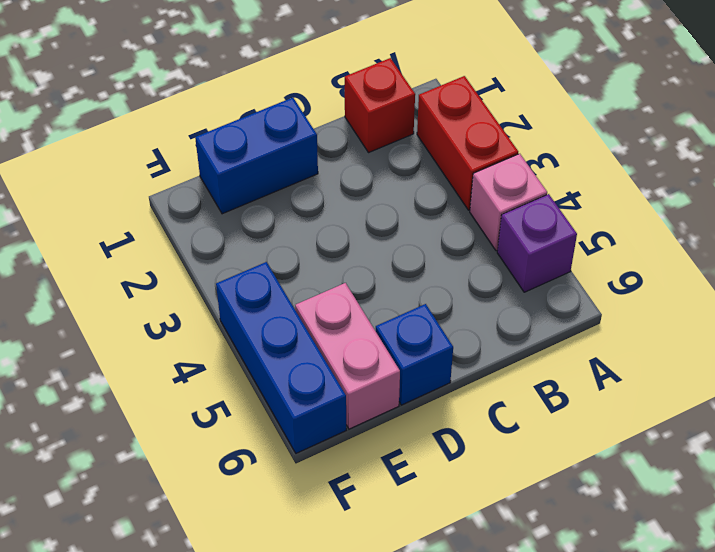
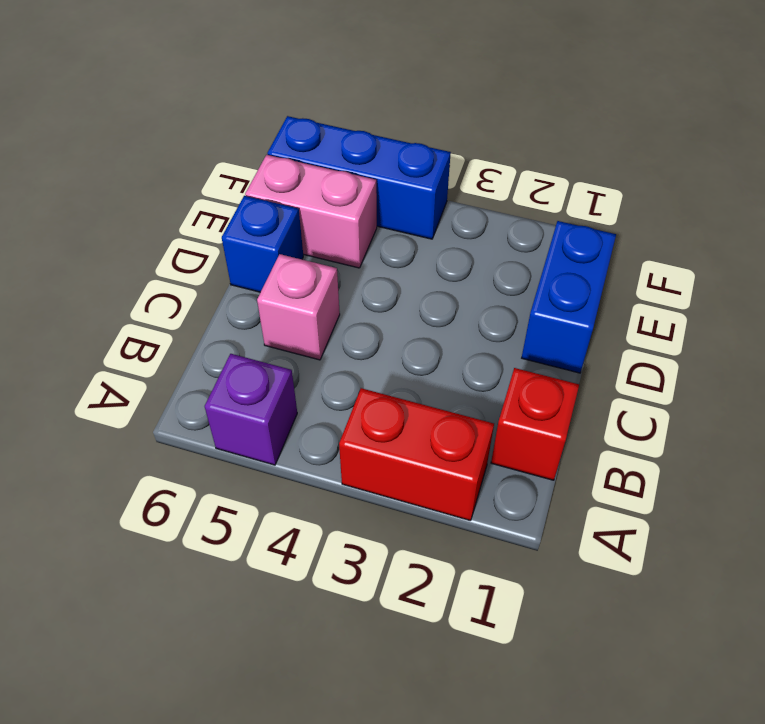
pink brick A4 level 1 -> pink brick C5 level 1

